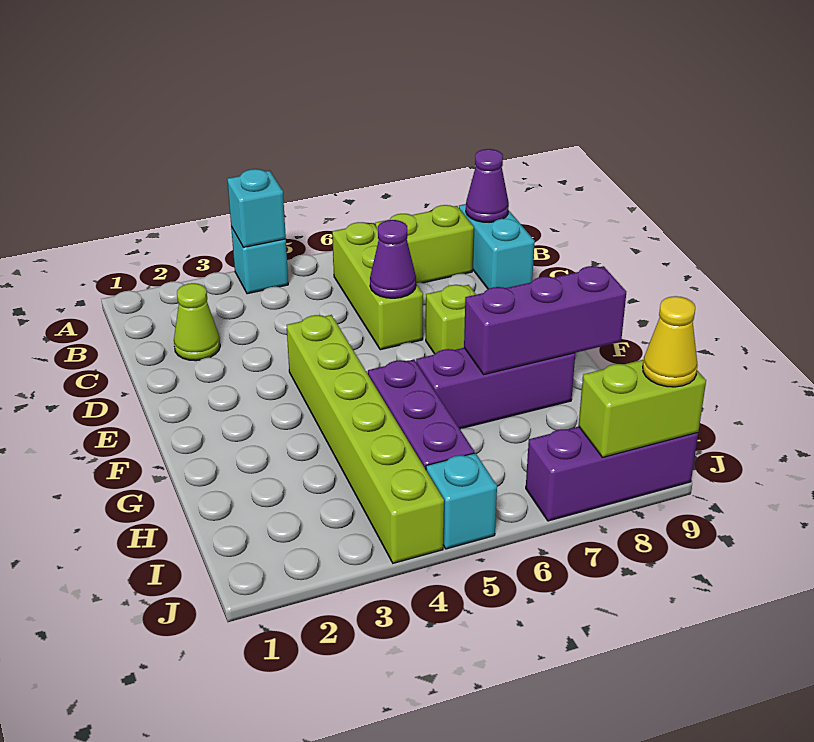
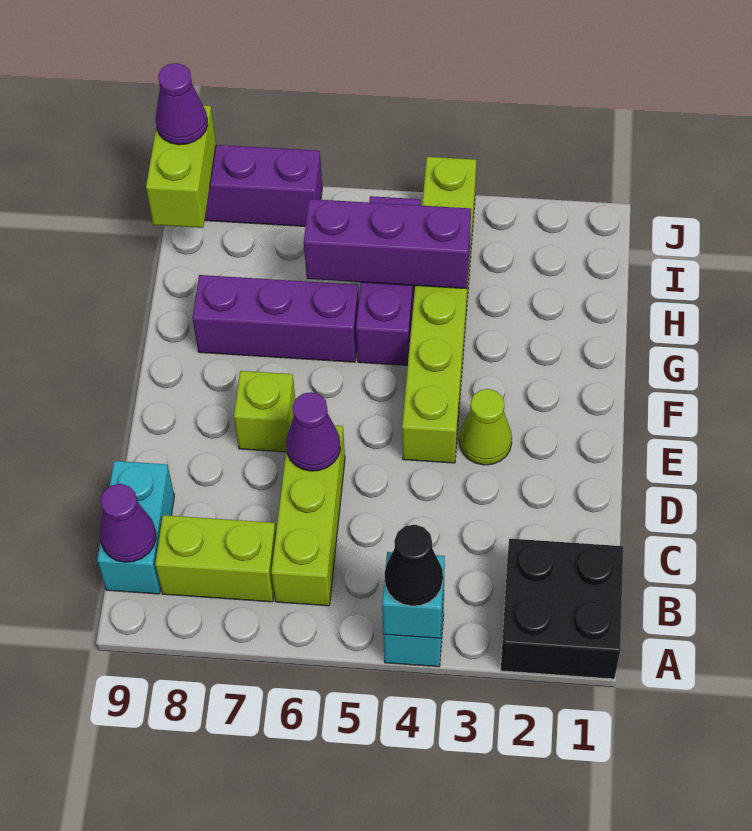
none -> black brick A1:B2 level 1
none -> black cone A4 level 3
lime cone C2 level 1 -> lime cone E3 level 1
purple brick G7:G9 level 2 -> purple brick H4:H6 level 2
cyan brick J5 level 1 -> none
lime brick J8:J9 level 2 -> lime brick I9:J9 level 2
yellow cone J9 level 3 -> purple cone J9 level 3

